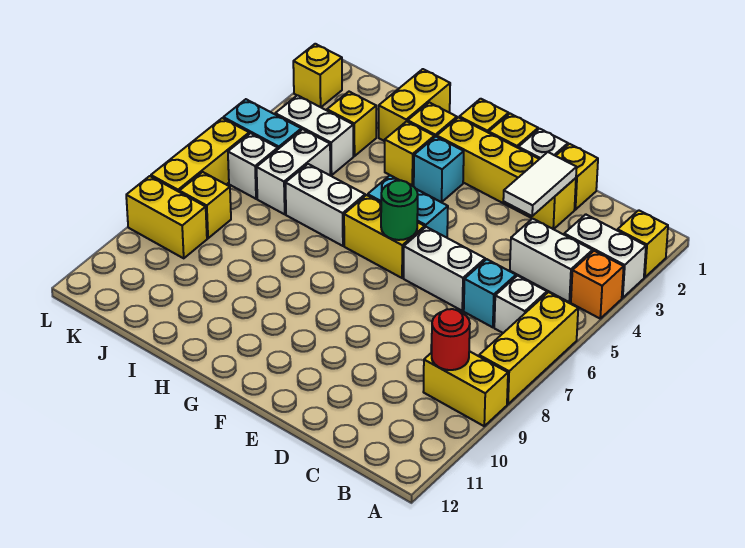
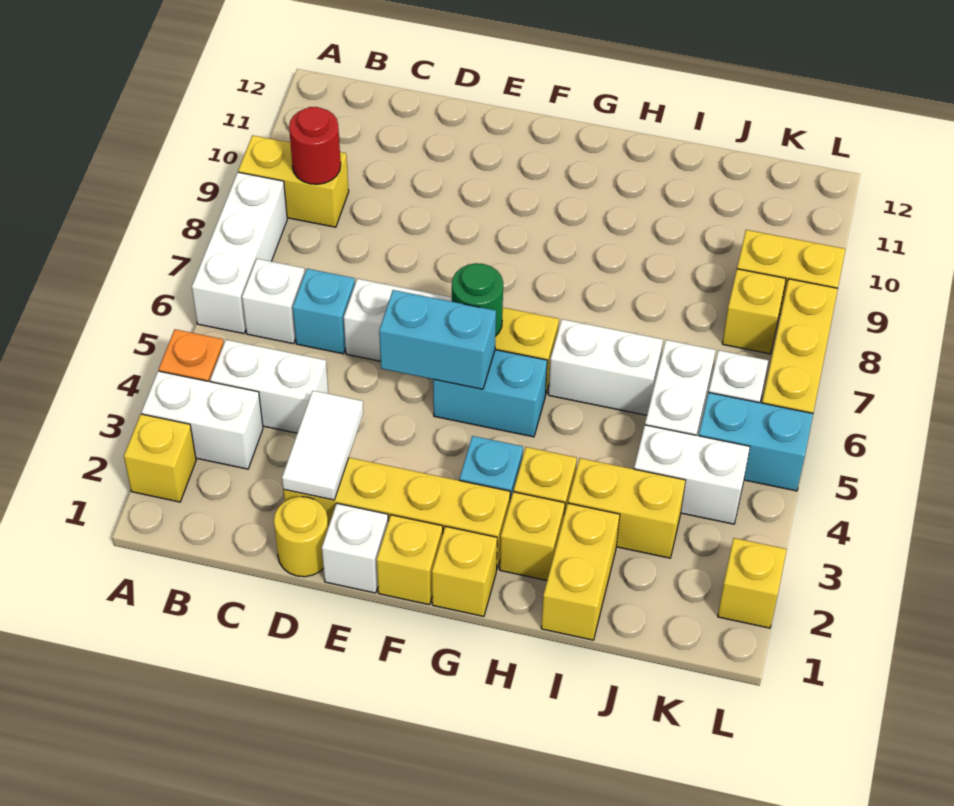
yellow brick A6:A8 level 1 -> white brick A6:A8 level 1
yellow brick D1 level 1 -> yellow round brick D1 level 1
none -> cyan brick E5:F5 level 2
yellow brick J3 level 1 -> yellow brick I3:J3 level 1

